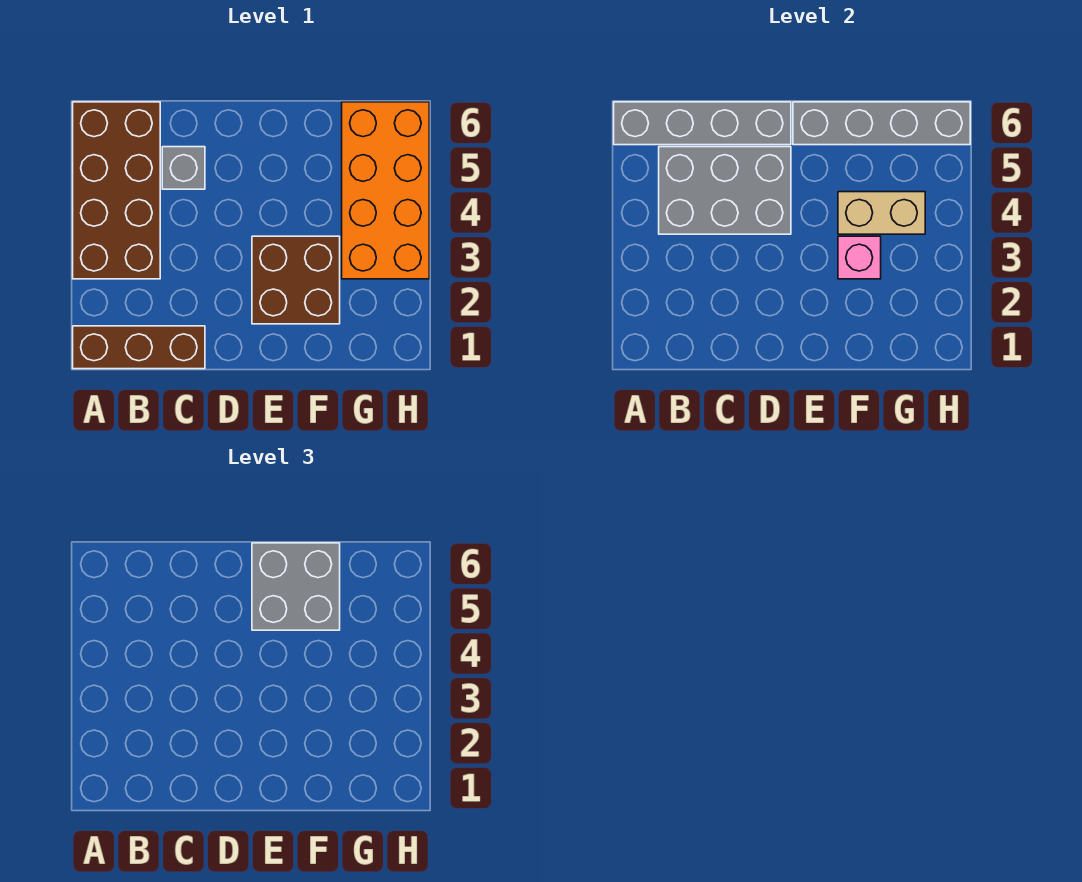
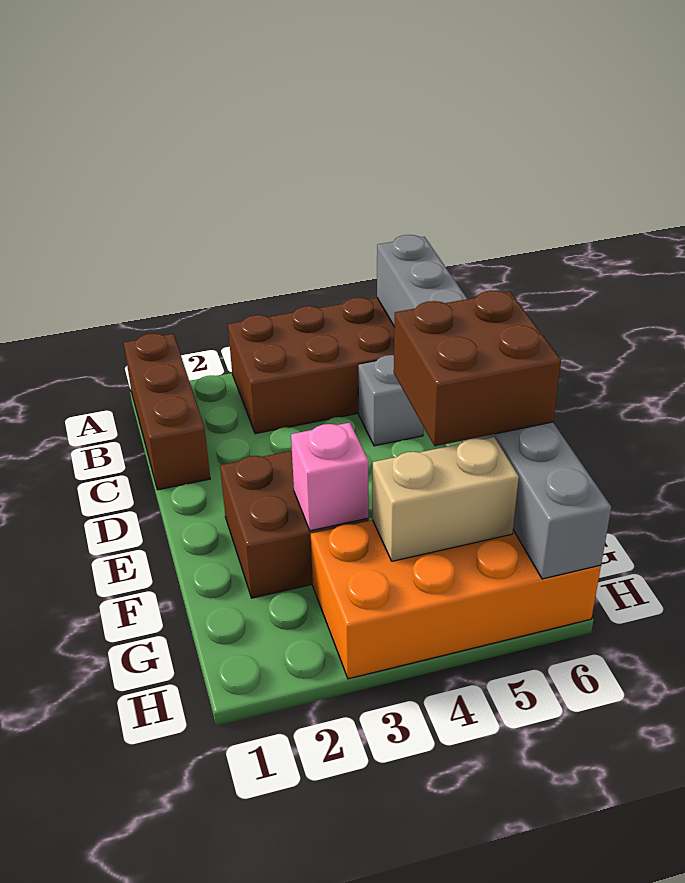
grey brick B4:D5 level 2 -> none
grey brick E5:F6 level 3 -> brown brick E5:F6 level 3
tan brick F4:G4 level 2 -> tan brick G4:G5 level 2

